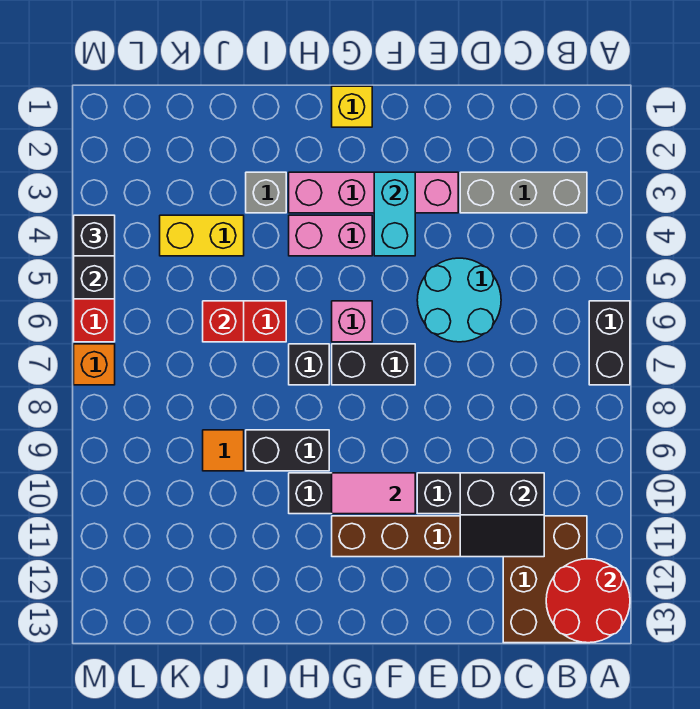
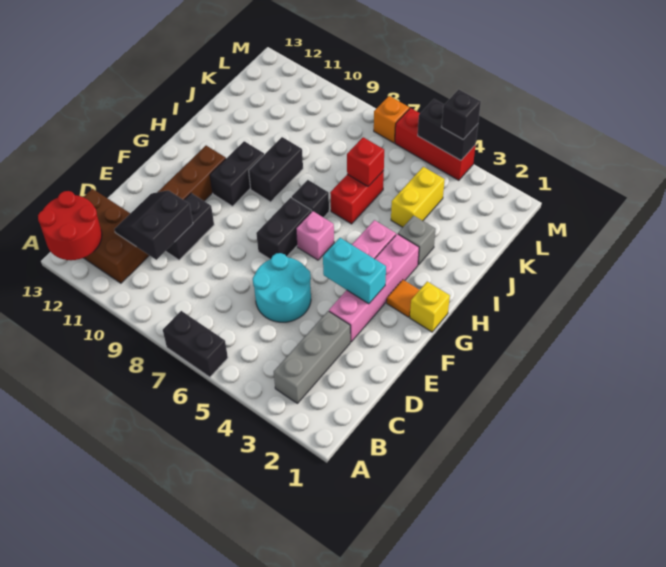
pink tile F10:G10 level 2 -> none
orange tile J9 level 1 -> orange tile G2 level 1

